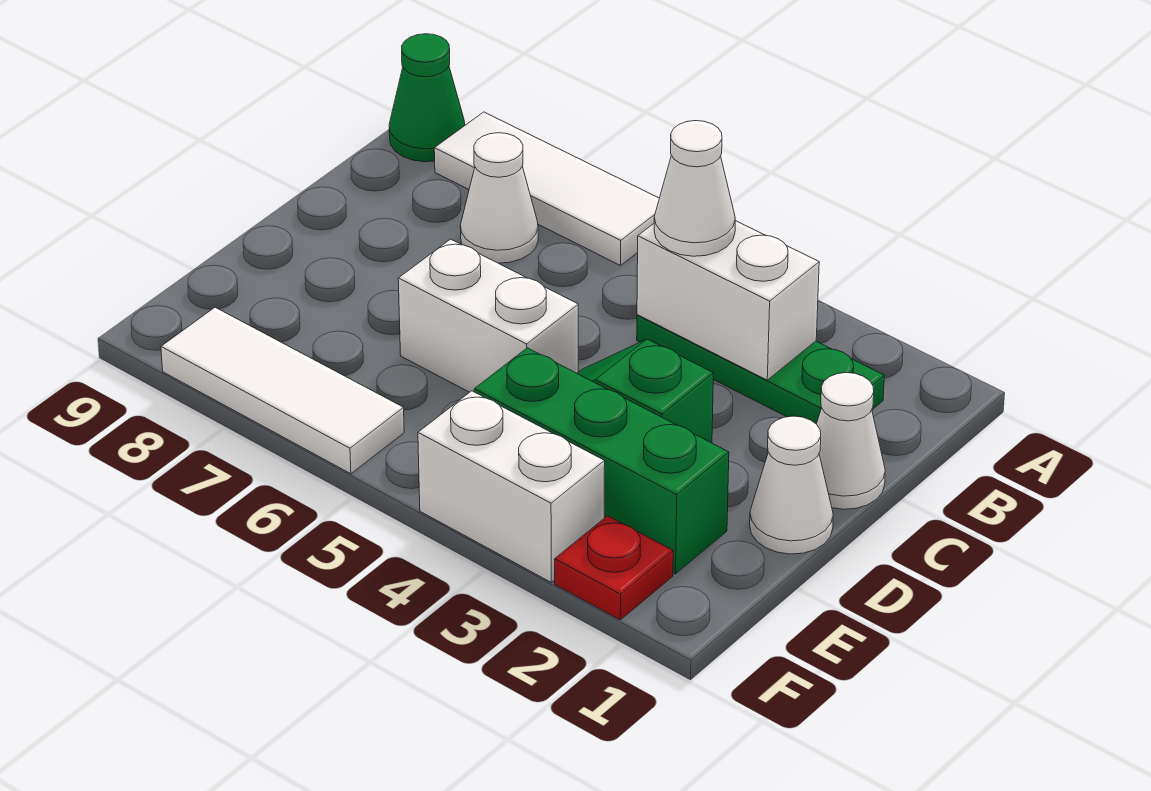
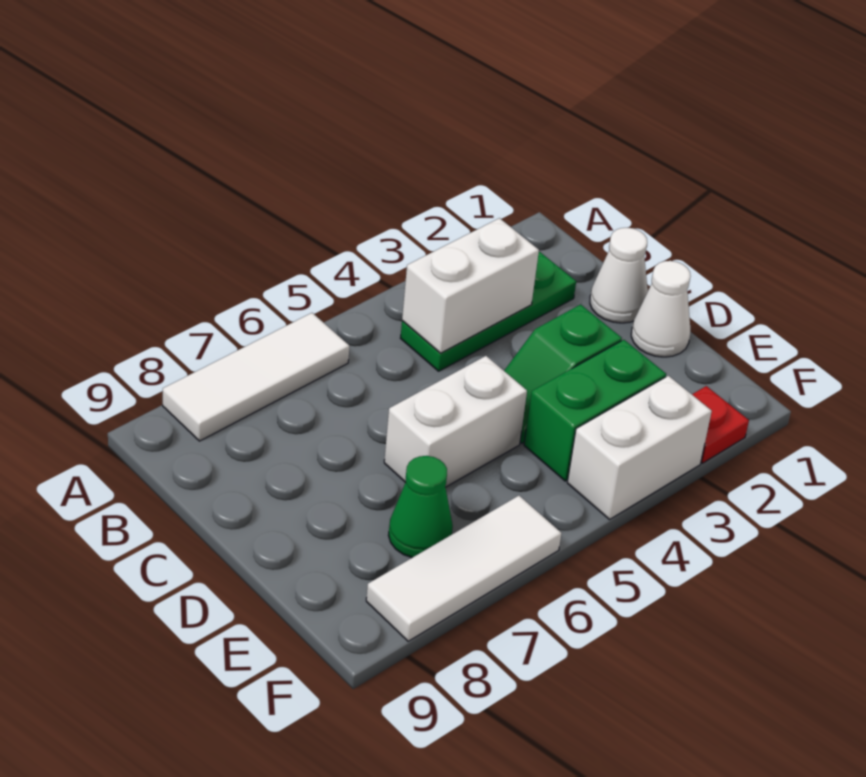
green cone A9 level 1 -> green cone E7 level 1
white cone B4 level 3 -> none
white cone B7 level 1 -> none
green brick E2:E4 level 1 -> green brick E3:E4 level 1

